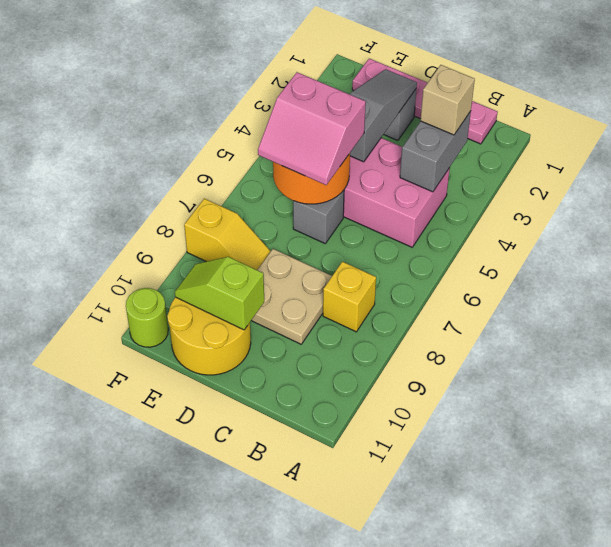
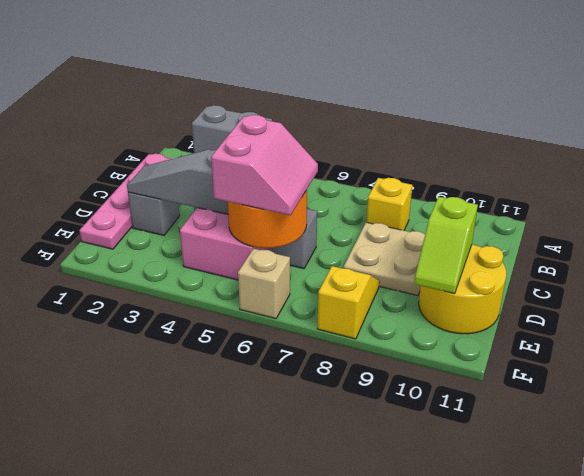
tan brick B3 level 3 -> tan brick F6 level 1
lime round brick F11 level 1 -> none

